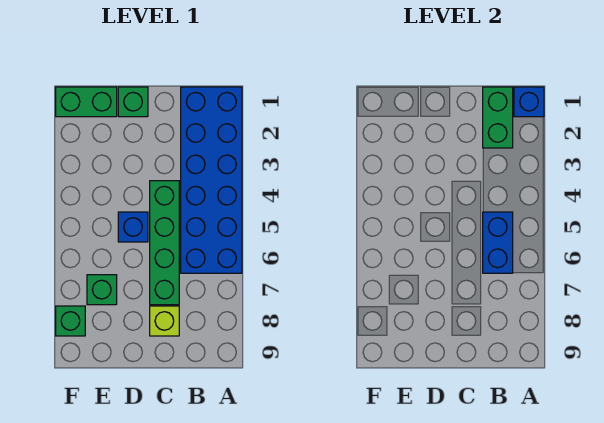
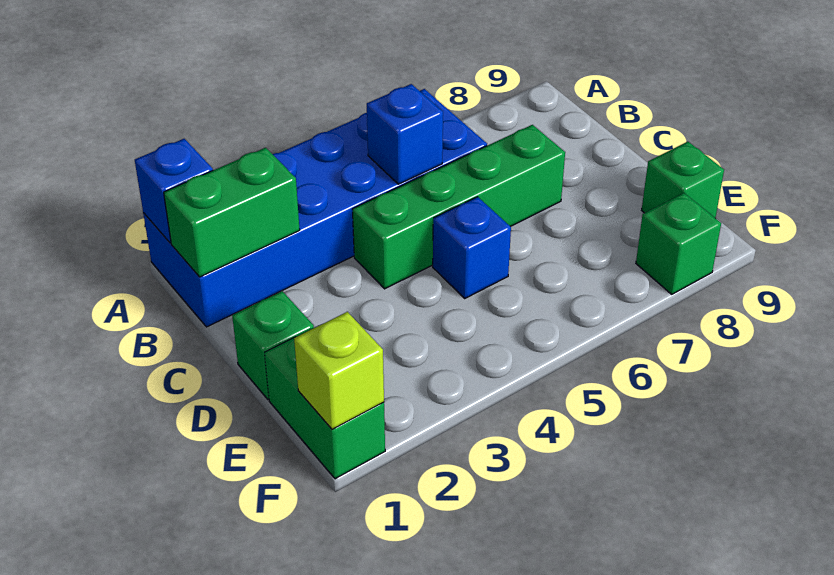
blue brick B5:B6 level 2 -> blue brick B5 level 2
lime brick C8 level 1 -> lime brick F1 level 2
green brick E7 level 1 -> green brick E9 level 1

